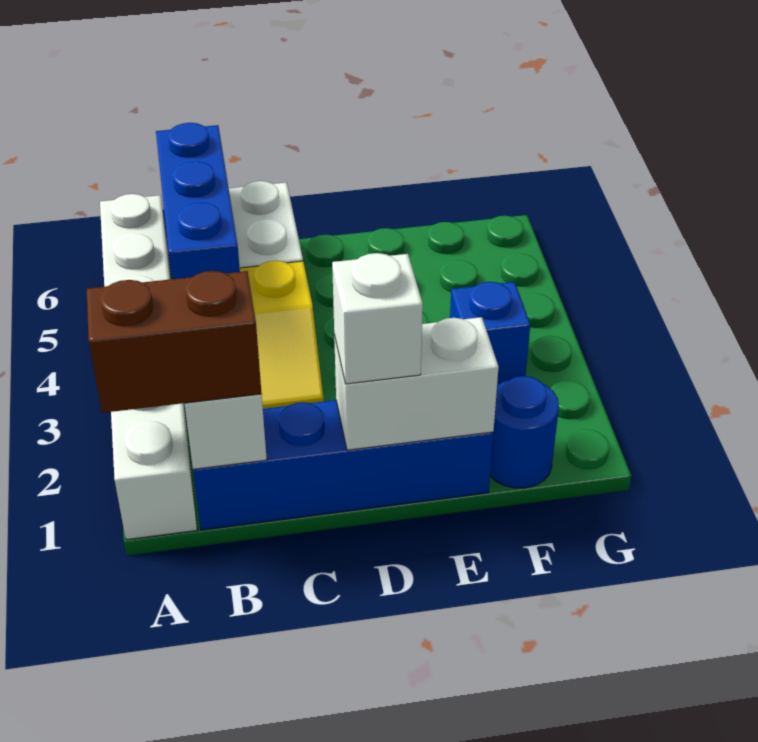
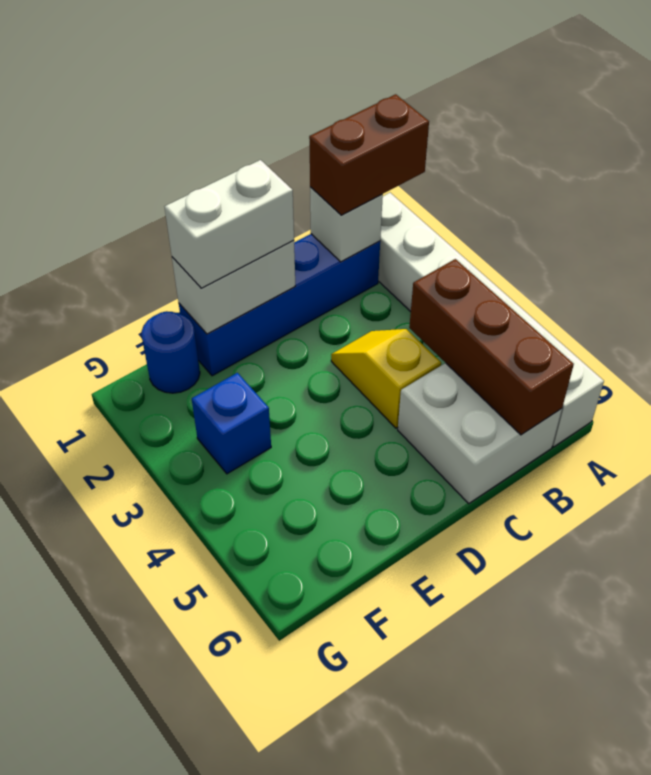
blue brick B4:B6 level 2 -> brown brick B4:B6 level 2
white brick D1 level 3 -> white brick D1:E1 level 3

